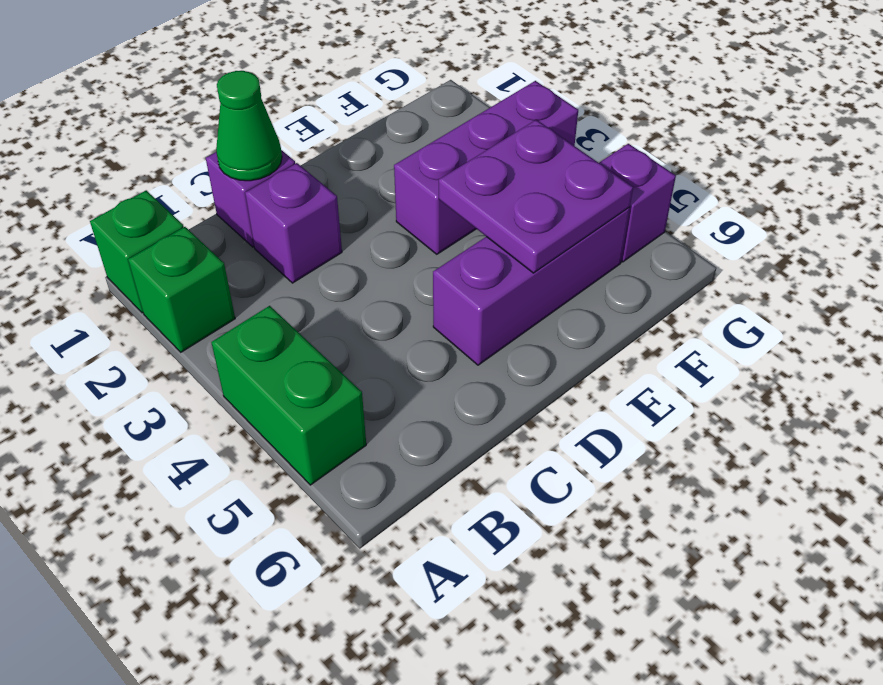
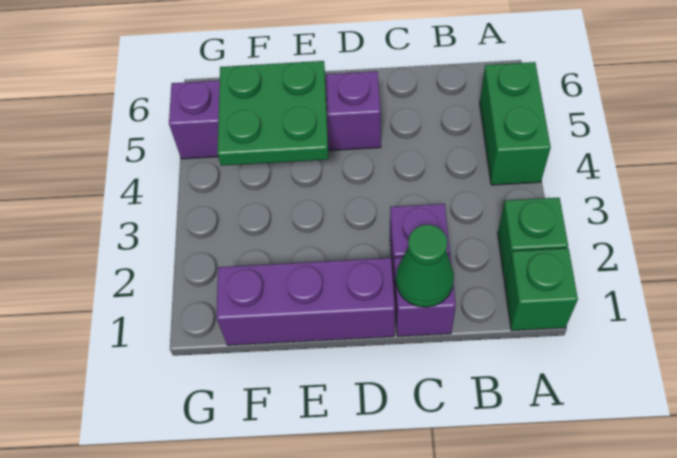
purple brick E3:G3 level 1 -> purple brick D1:F1 level 1
purple plate E4:F5 level 2 -> green plate E4:F5 level 2

